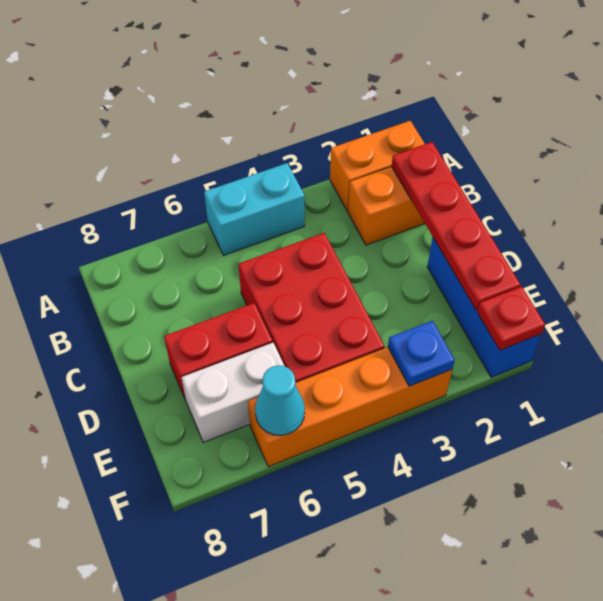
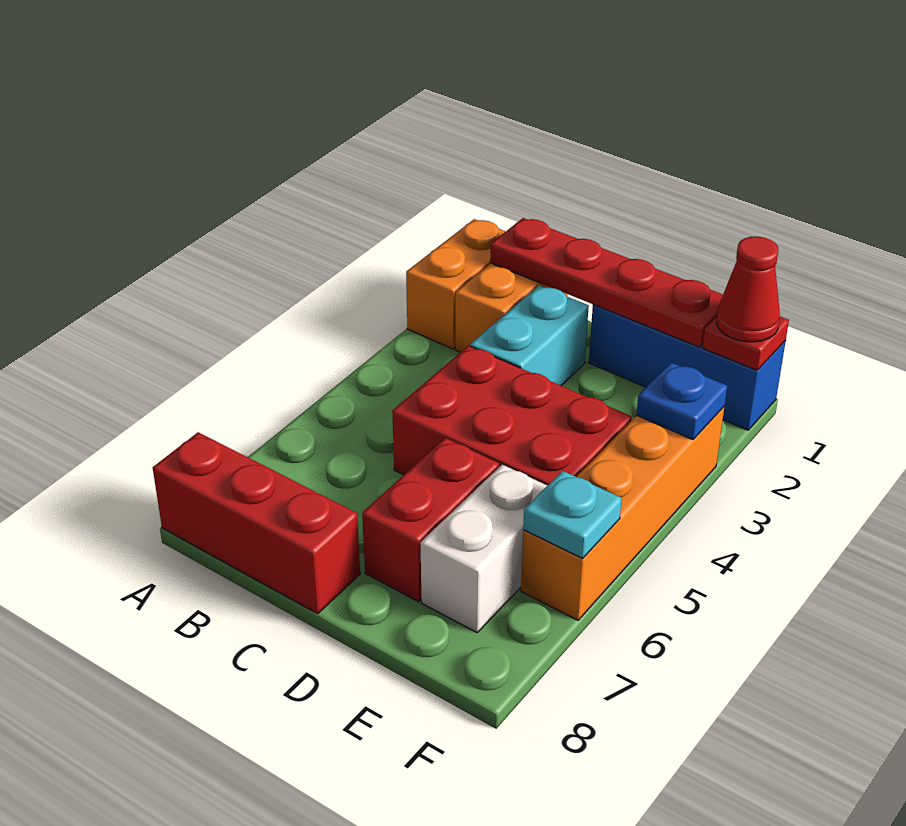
cyan brick A4:A5 level 1 -> cyan brick C2:C3 level 1
none -> red brick A8:C8 level 1
none -> red cone F1 level 3
cyan cone F6 level 2 -> cyan plate F6 level 2

